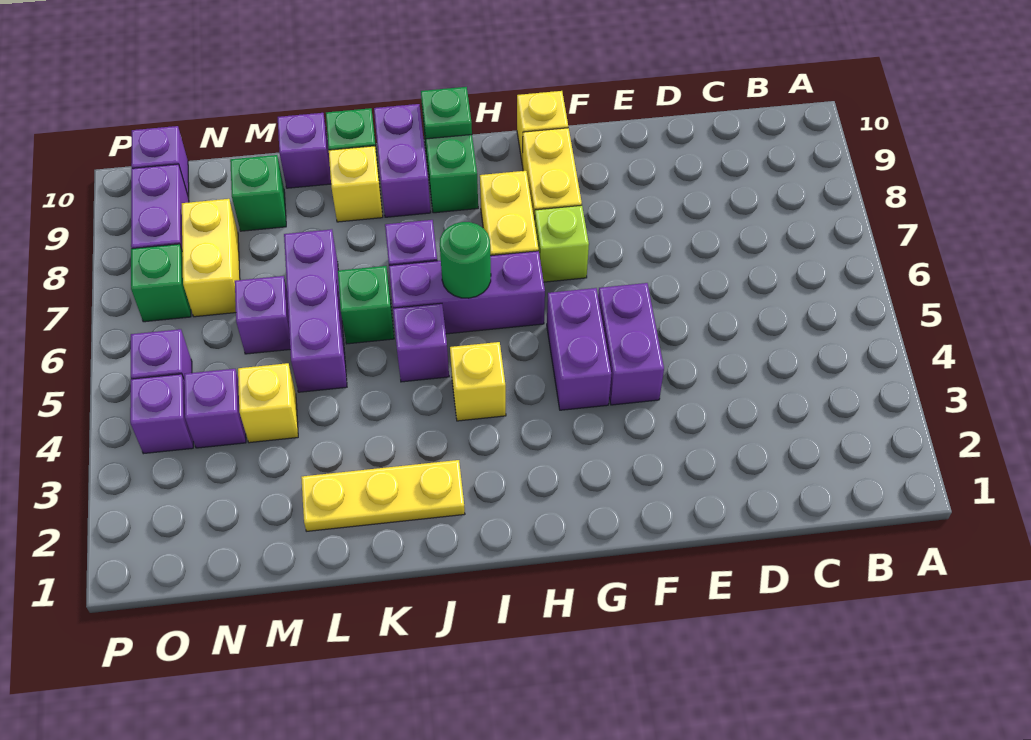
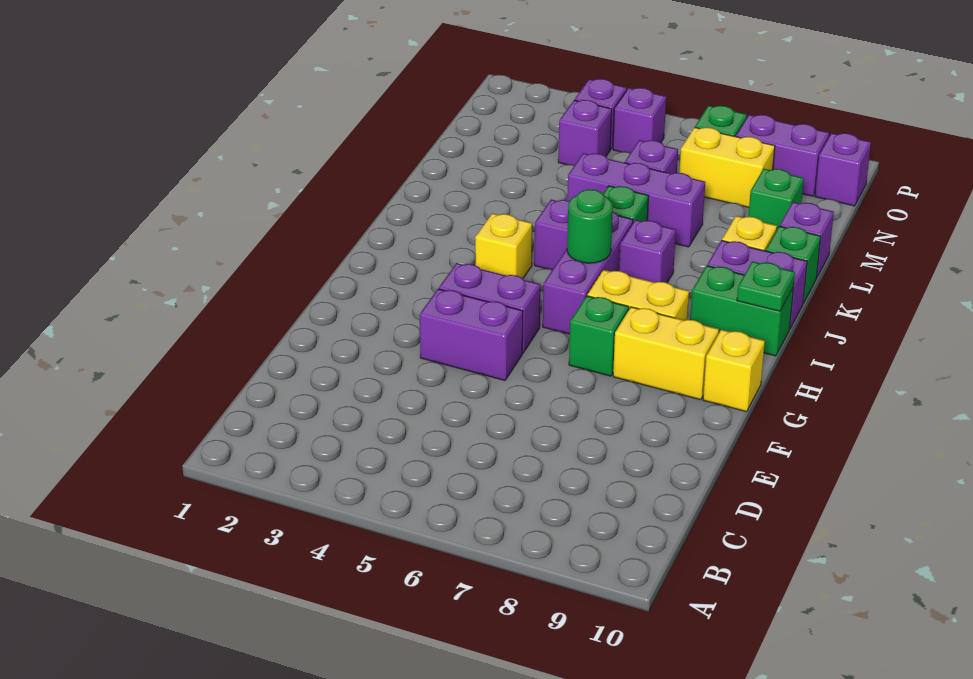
lime brick G7 level 1 -> green brick G7 level 1
yellow plate J2:L2 level 1 -> none
yellow brick M4 level 1 -> none

